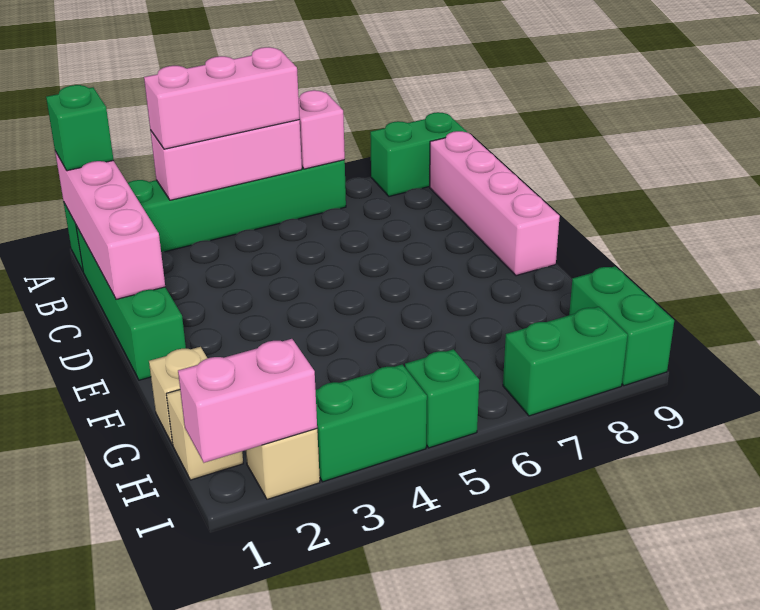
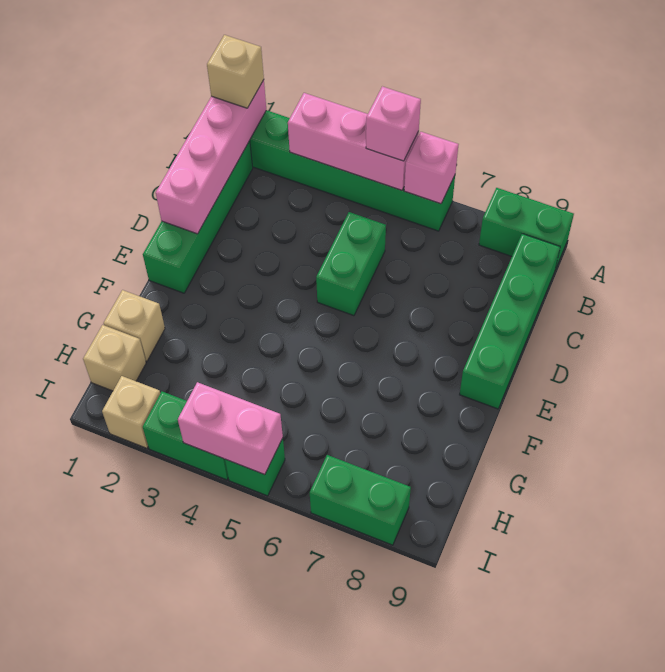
green brick A1 level 3 -> tan brick A1 level 3
pink brick A3:A5 level 3 -> pink brick A5 level 3
pink brick B9:E9 level 1 -> green brick B9:E9 level 1
green brick H9:I9 level 1 -> green brick C5:D5 level 1
pink brick I1:I2 level 2 -> pink brick I4:I5 level 2

